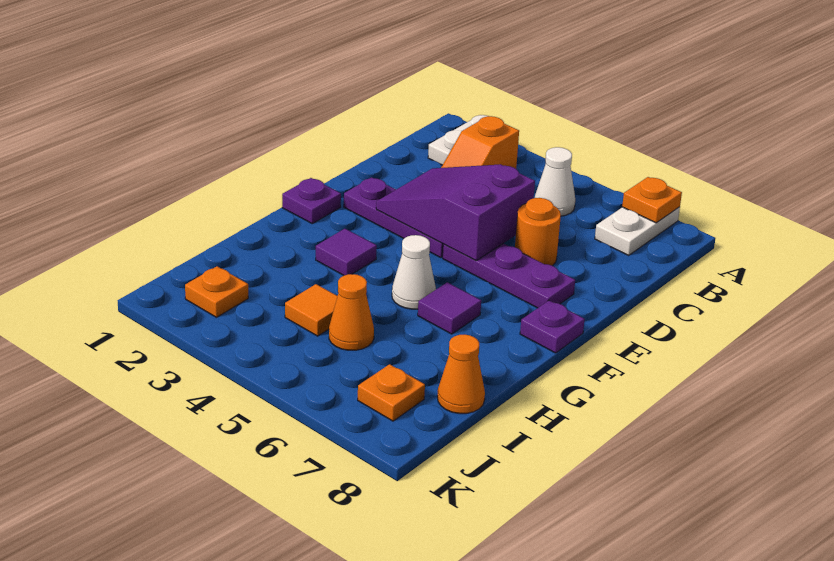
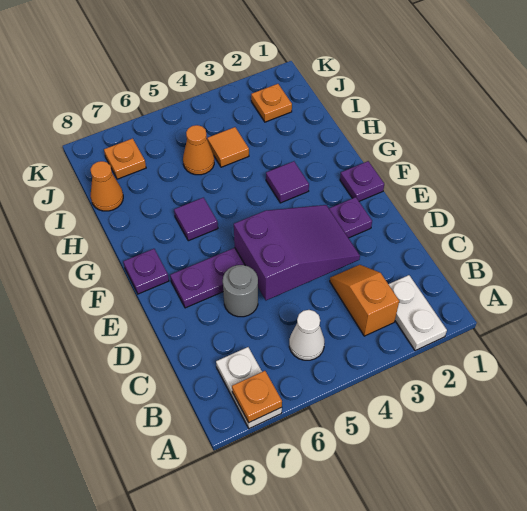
orange round brick D6 level 1 -> grey round brick D6 level 1
white cone G5 level 1 -> none

